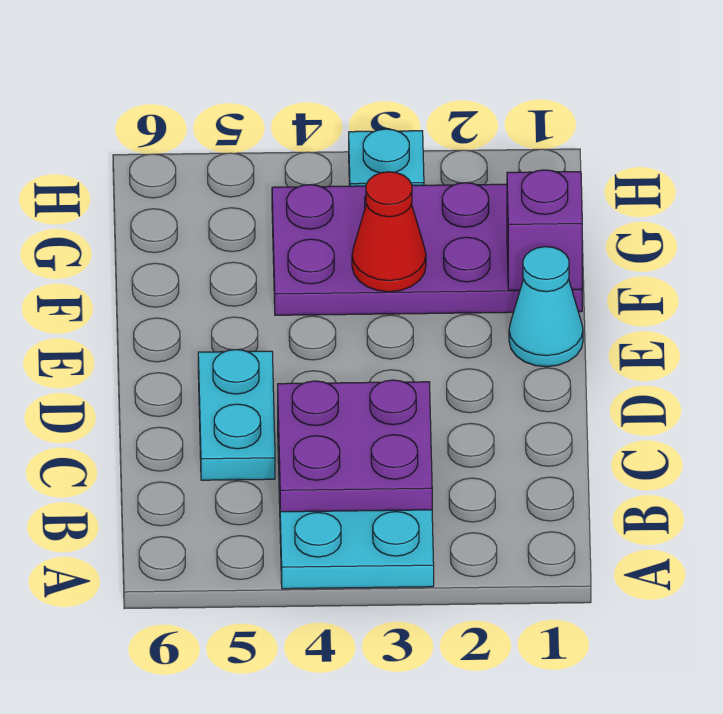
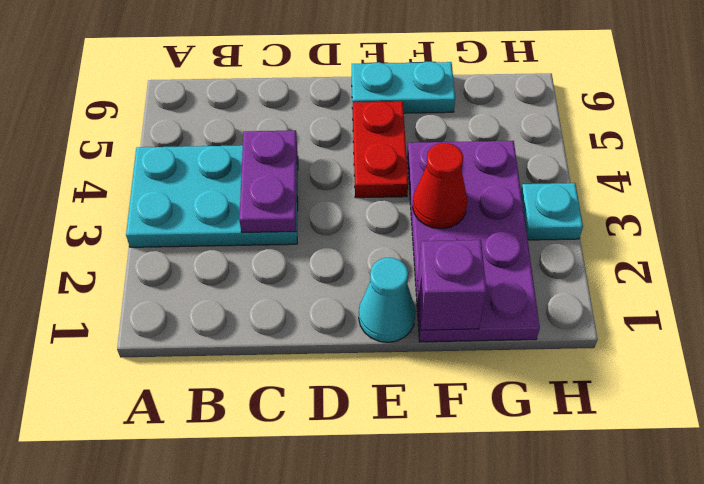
purple plate B3:C4 level 2 -> purple plate C3:C4 level 2
cyan plate C5:D5 level 1 -> cyan plate E6:F6 level 1
none -> red plate E4:E5 level 1

